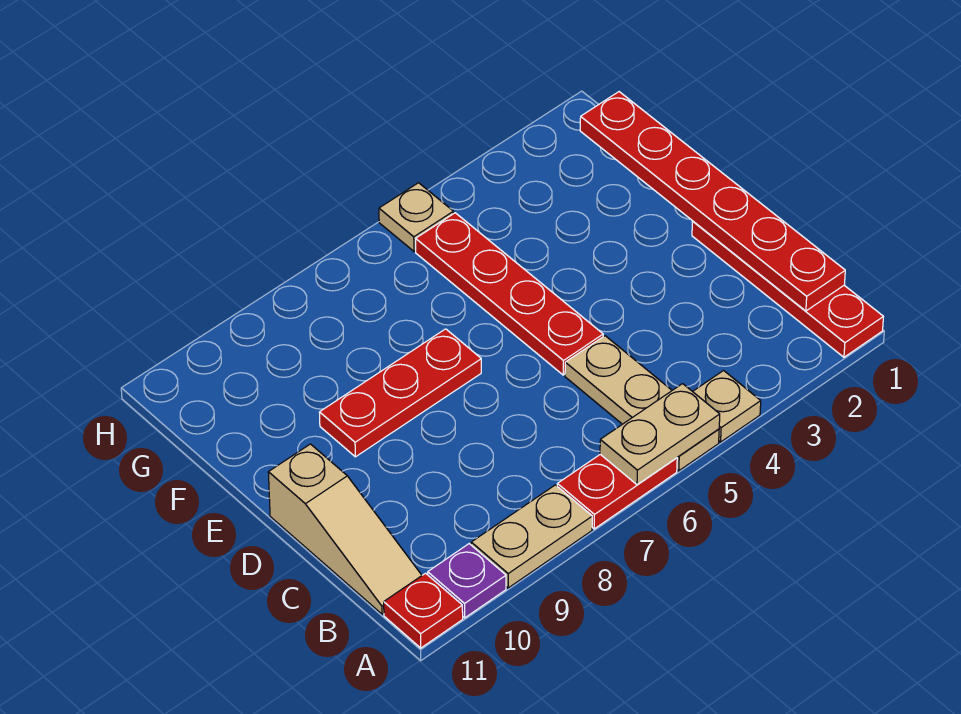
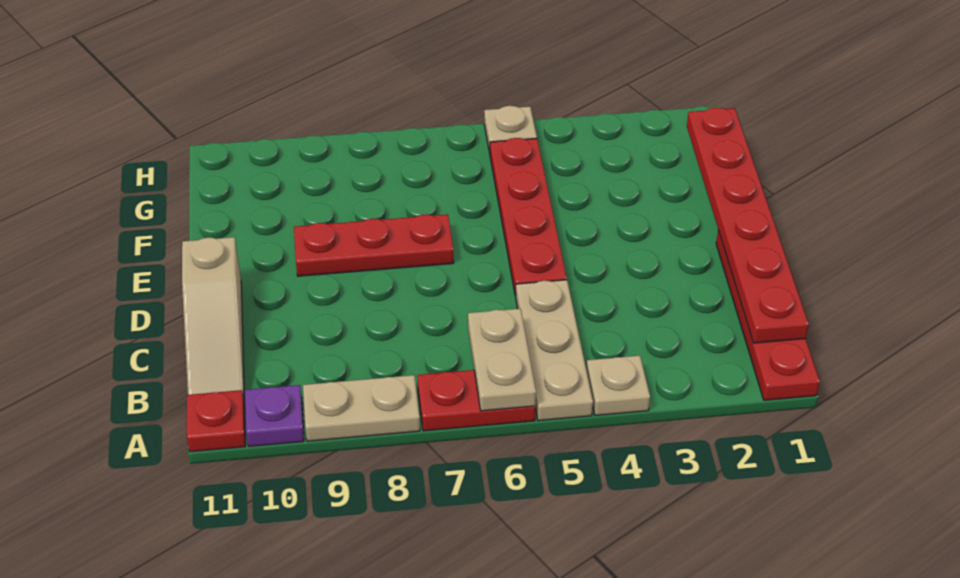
tan plate A5:A6 level 2 -> tan plate A6:B6 level 2

